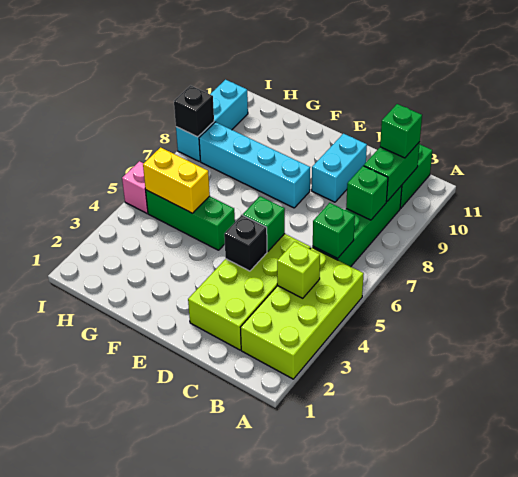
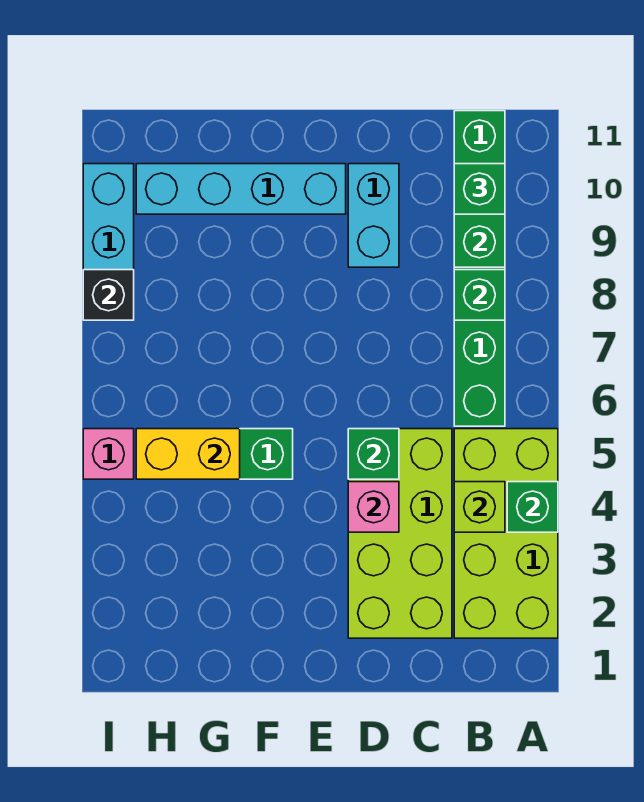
green brick B6 level 2 -> green brick A4 level 2
black brick D4 level 2 -> pink brick D4 level 2
cyan brick E8:H8 level 1 -> cyan brick E10:H10 level 1

